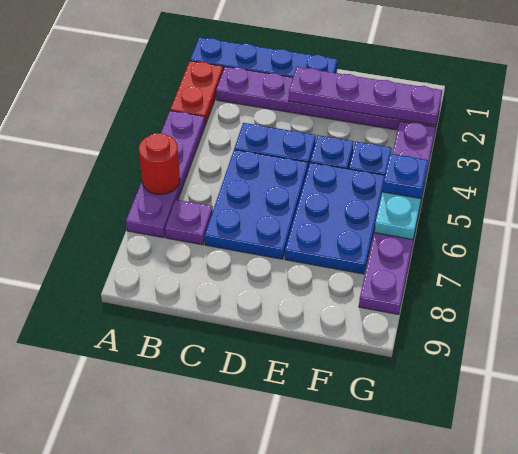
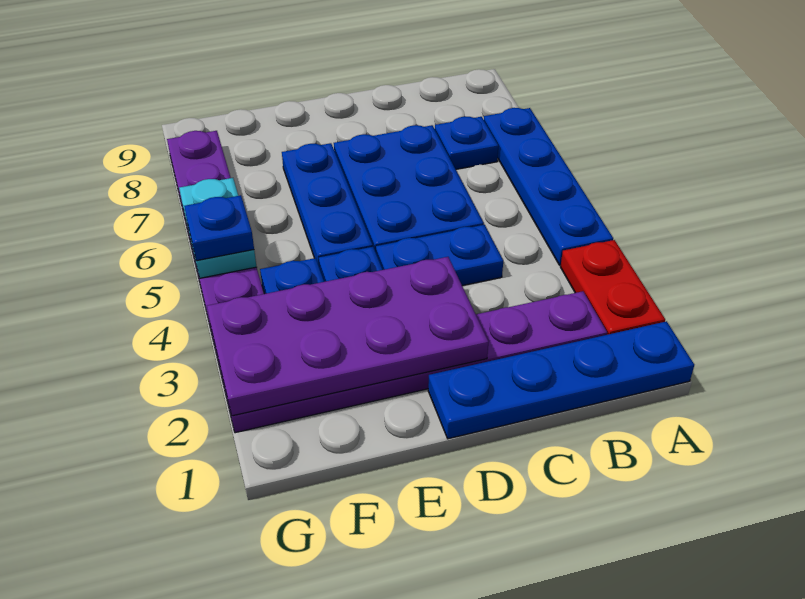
purple plate A4:A7 level 1 -> blue plate A4:A7 level 1
red round brick A6 level 2 -> none
purple plate B7 level 1 -> blue plate B7 level 1
purple plate D2:G2 level 2 -> purple plate D2:G3 level 2
blue plate E5:F7 level 1 -> blue plate E5:E7 level 1

